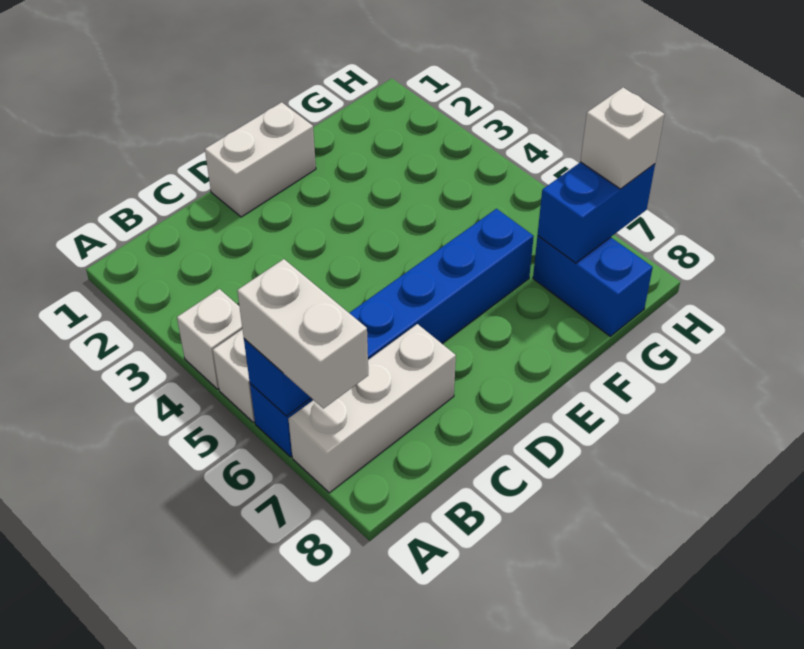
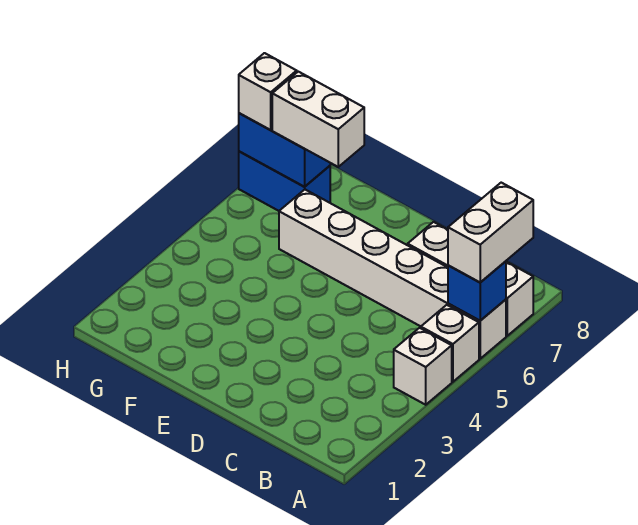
blue brick A6:F6 level 1 -> white brick A6:F6 level 1
white brick D1:E1 level 1 -> white brick F7:G7 level 3
blue brick G7:G8 level 1 -> blue brick G7:H7 level 1

